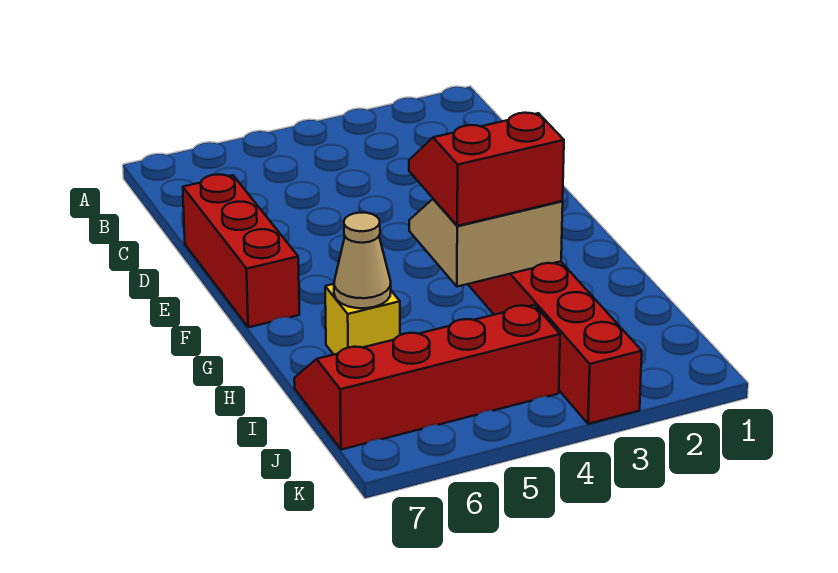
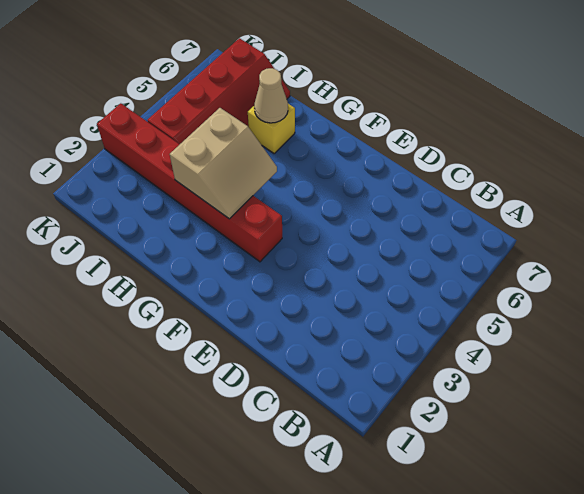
red brick D7:F7 level 1 -> none
red slope G3:H4 level 3 top H -> none

